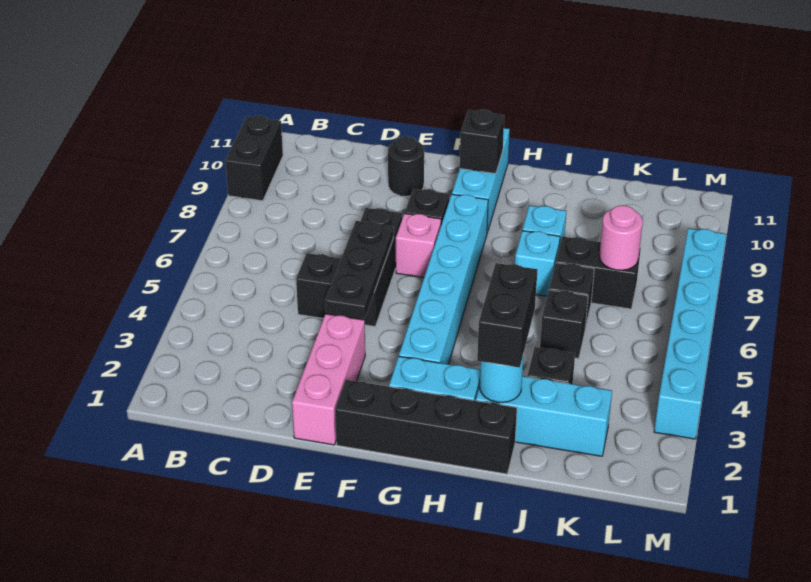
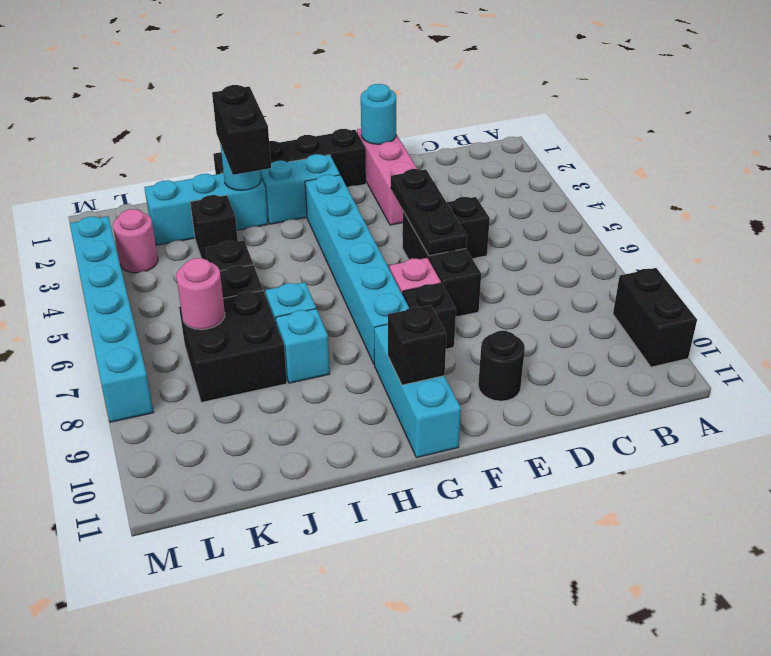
none -> cyan round brick E1 level 2
black brick J7:K7 level 1 -> black brick J7:K8 level 1
none -> pink round brick L3 level 1

